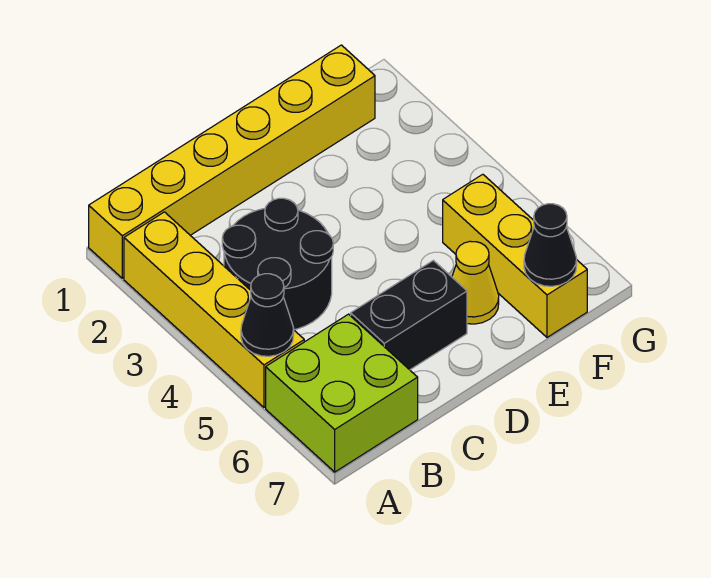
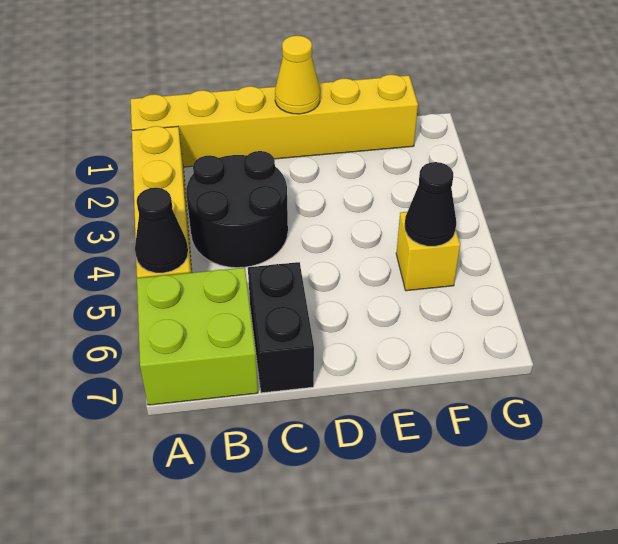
black brick C6:D6 level 1 -> black brick C6:C7 level 1
yellow cone E6 level 1 -> yellow cone D1 level 2
yellow brick F5:F7 level 1 -> yellow brick F5 level 1
black cone F7 level 2 -> black cone F5 level 2

